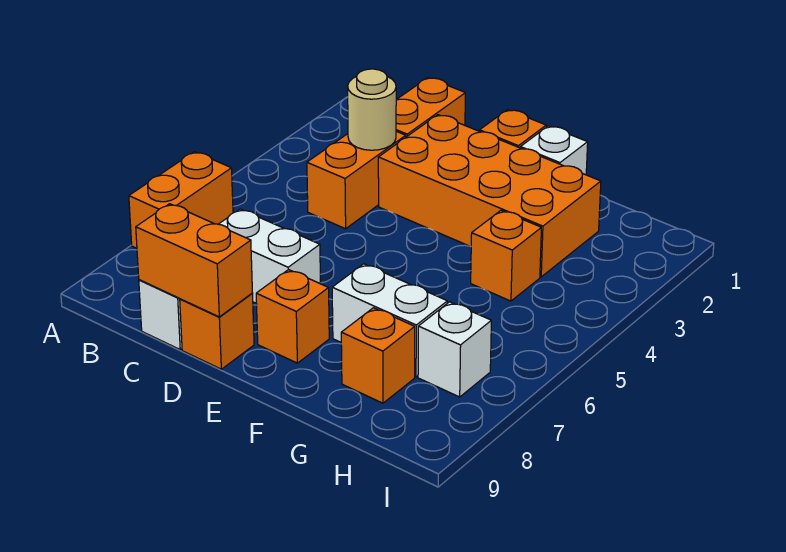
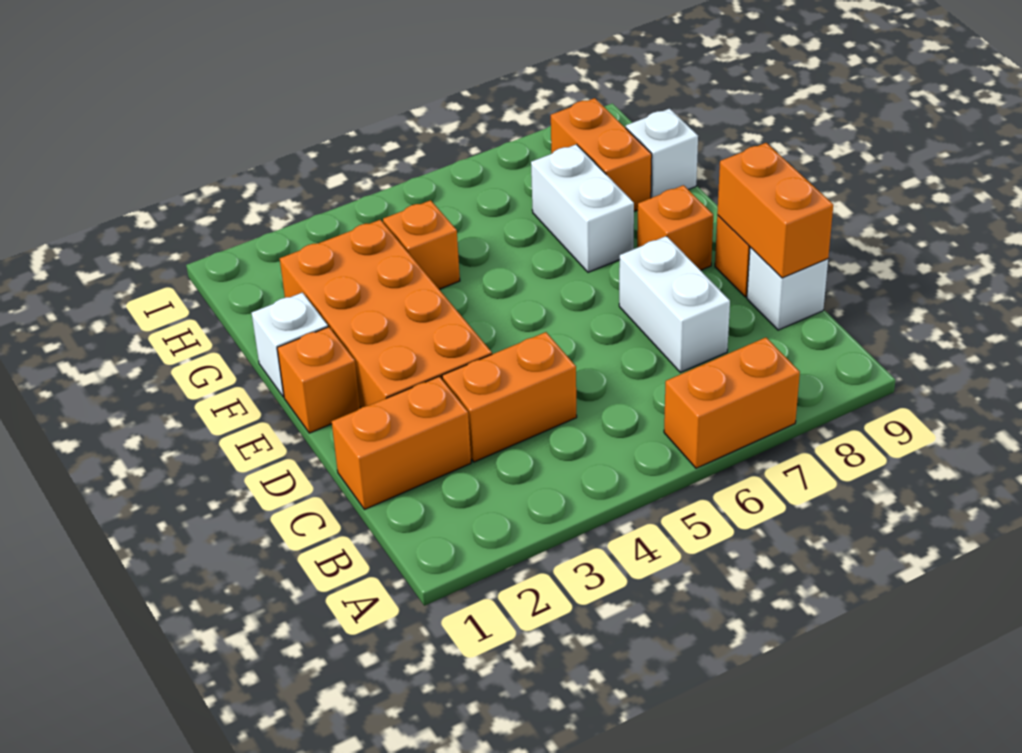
tan round brick C3 level 2 -> none
orange brick G8 level 1 -> orange brick G8:H8 level 1
white brick H7 level 1 -> white brick G9 level 1

